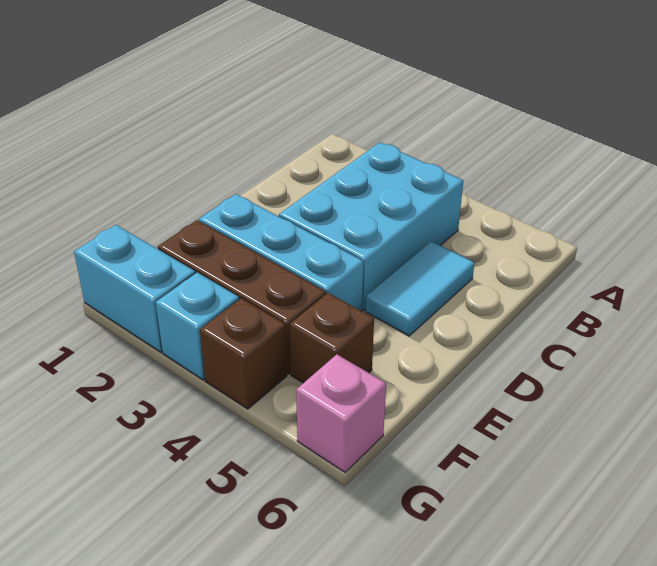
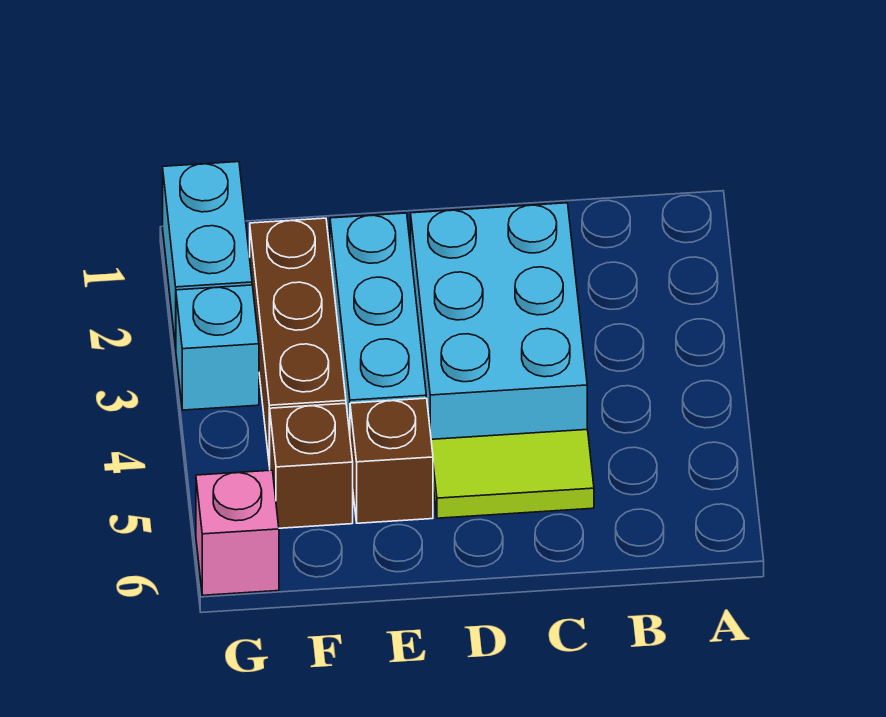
cyan brick B3:D4 level 1 -> cyan brick C2:D4 level 1
cyan tile C5:D5 level 1 -> lime tile C5:D5 level 1
brown brick G4 level 1 -> brown brick E5 level 1

